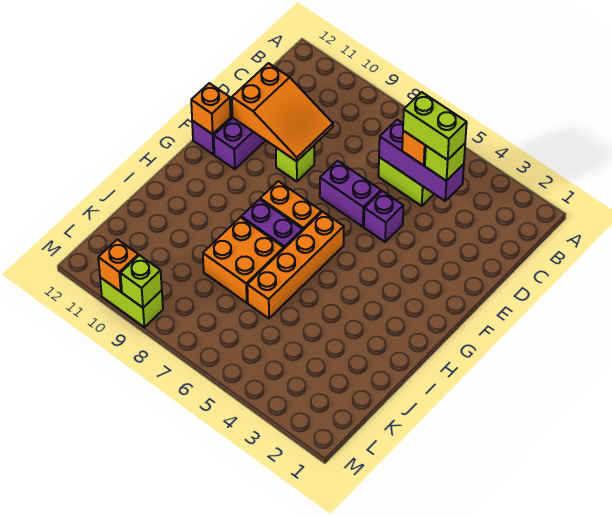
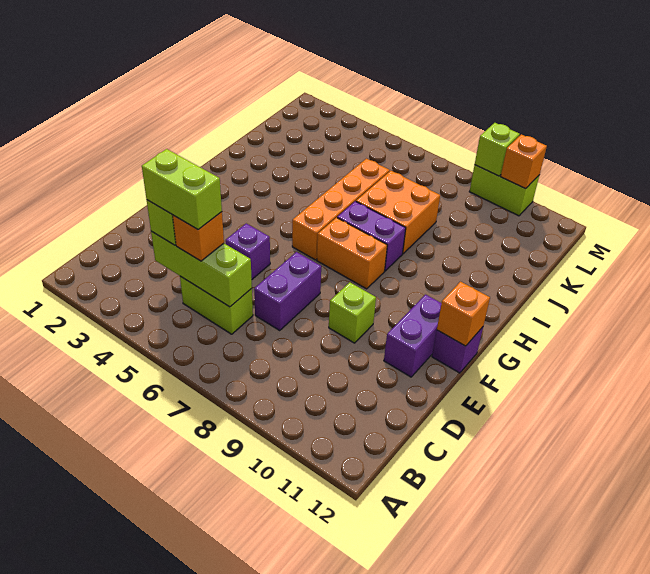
purple brick C4:C6 level 2 -> lime brick C4:C6 level 2
orange slope D9:E11 level 2 top 11 -> none
purple brick E6:E7 level 1 -> purple brick D7:E7 level 1

